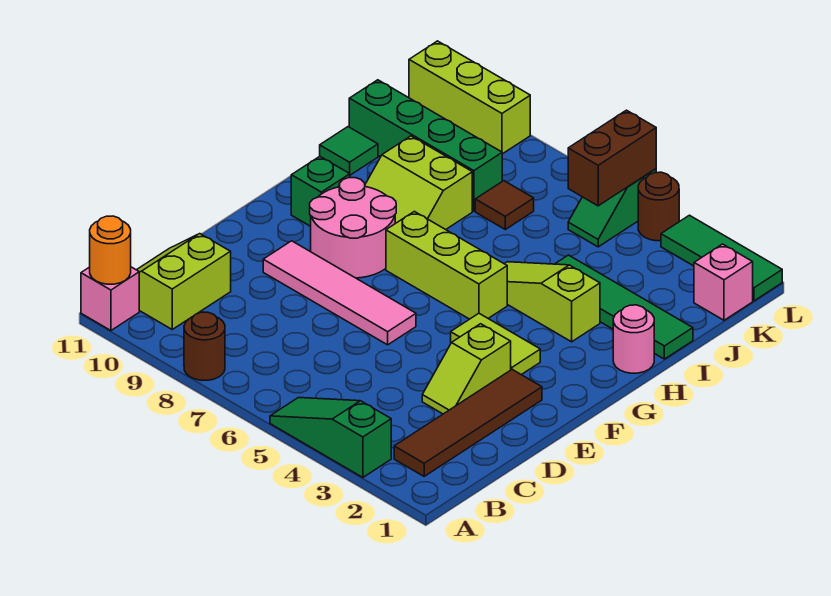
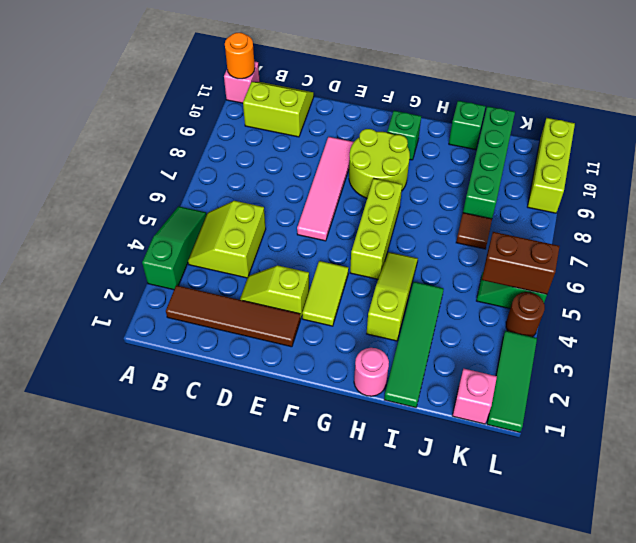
brown round brick A8 level 1 -> none
pink round brick F8:G9 level 1 -> lime round brick F8:G9 level 1
lime slope H8:I9 level 1 top I -> lime slope B4:C5 level 1 top C
green tile I11 level 1 -> green brick I11 level 1

